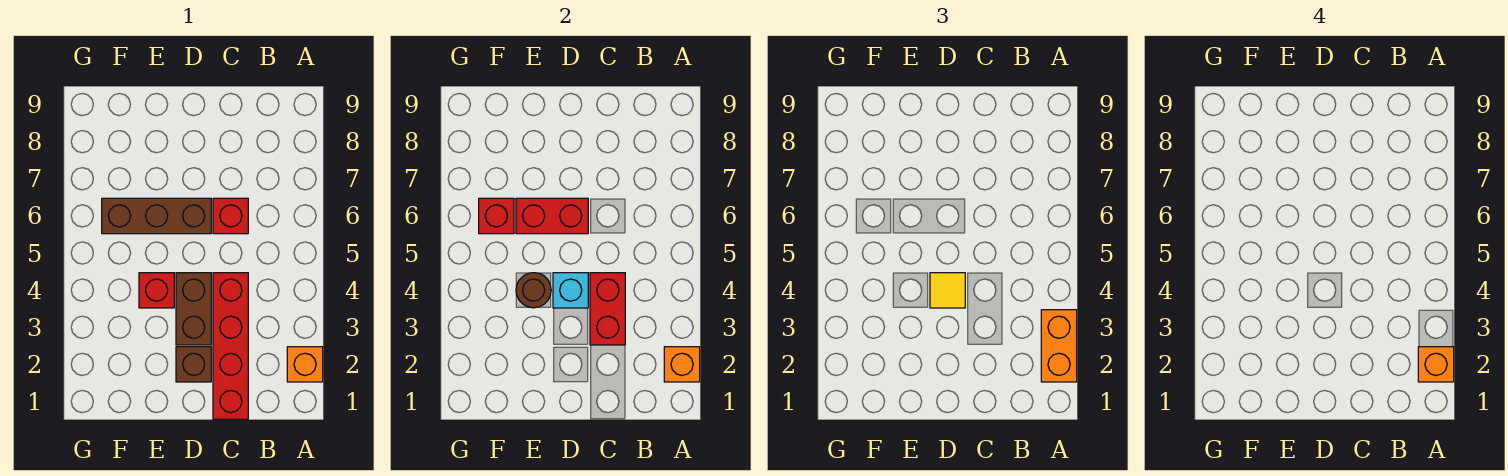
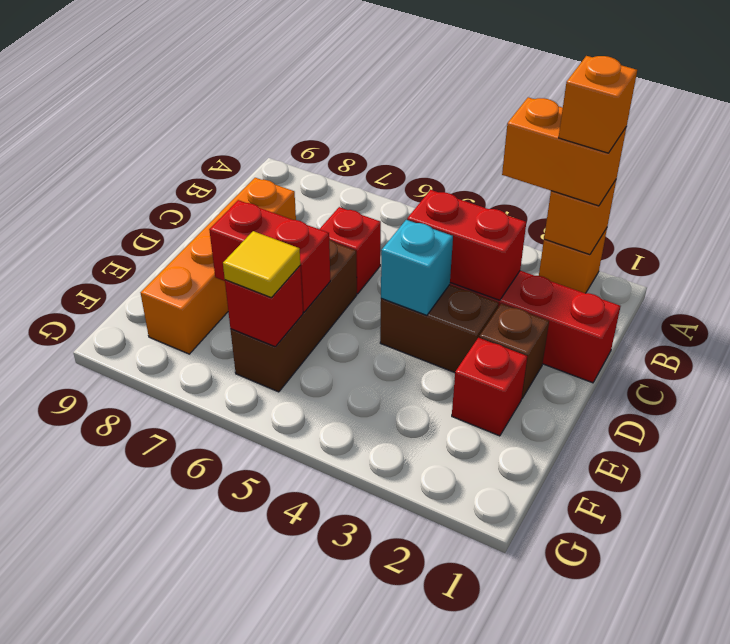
none -> orange brick C8:F8 level 1
yellow tile D4 level 3 -> yellow tile F6 level 3
red brick D6:E6 level 2 -> red brick E6:E7 level 2
red brick E4 level 1 -> red brick E2 level 1
brown round brick E4 level 2 -> none

